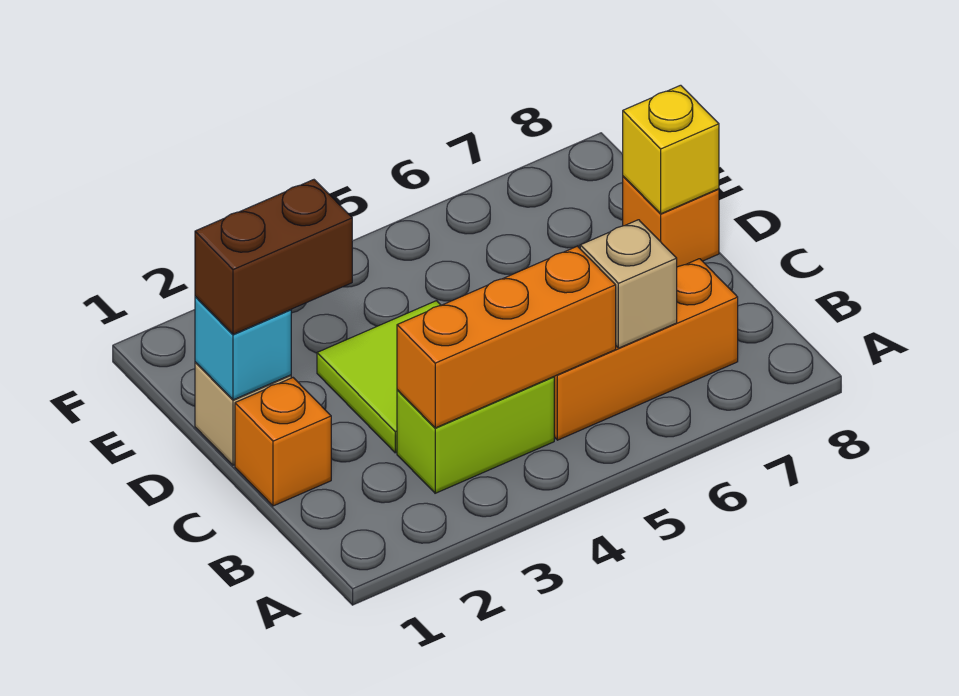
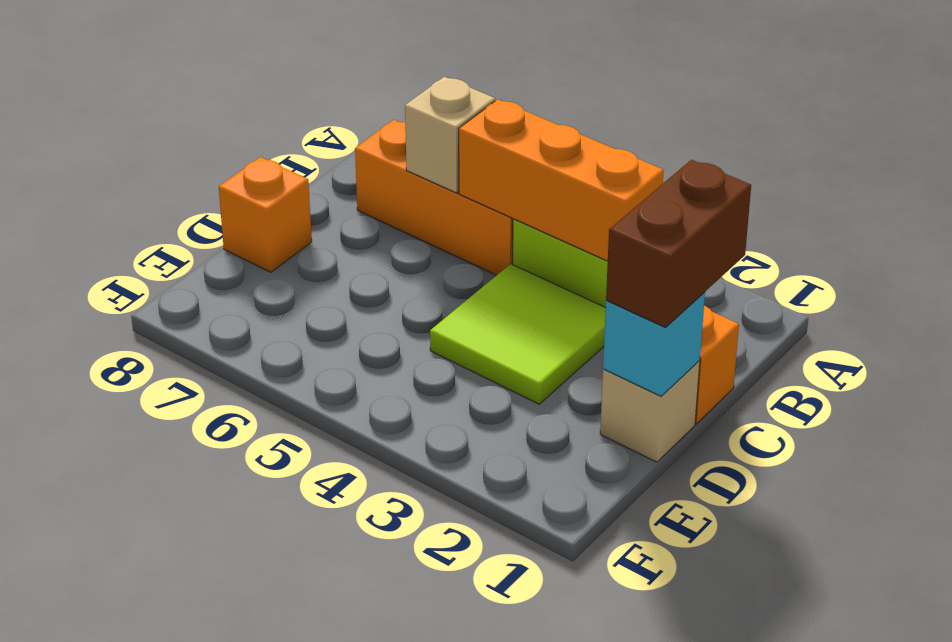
brown brick D1:D2 level 3 -> brown brick C1:D1 level 3
yellow brick D8 level 2 -> none

